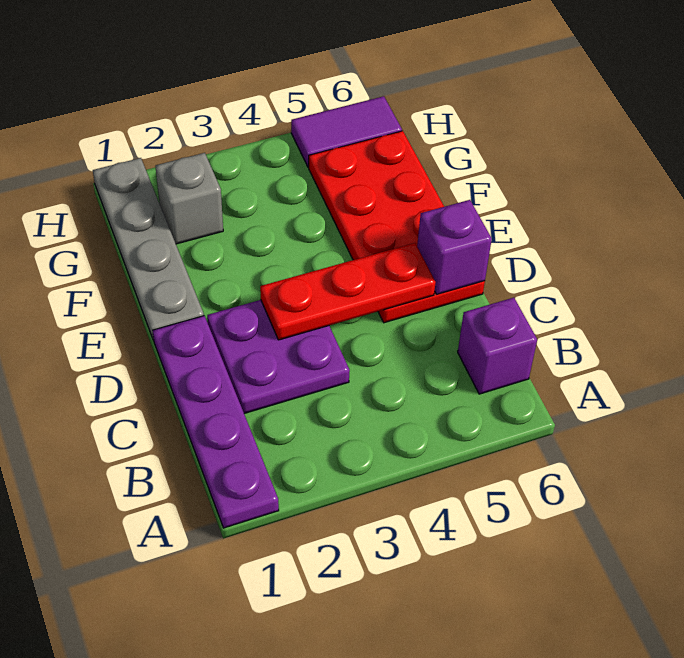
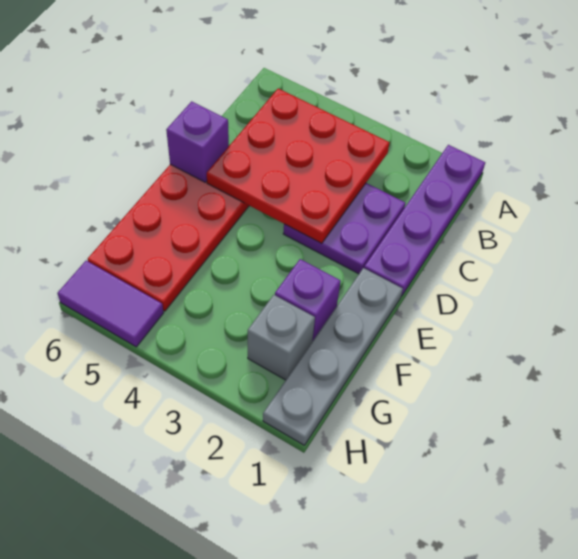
purple brick B6 level 1 -> purple brick F2 level 1
red plate D3:D5 level 2 -> red plate B3:D5 level 2

